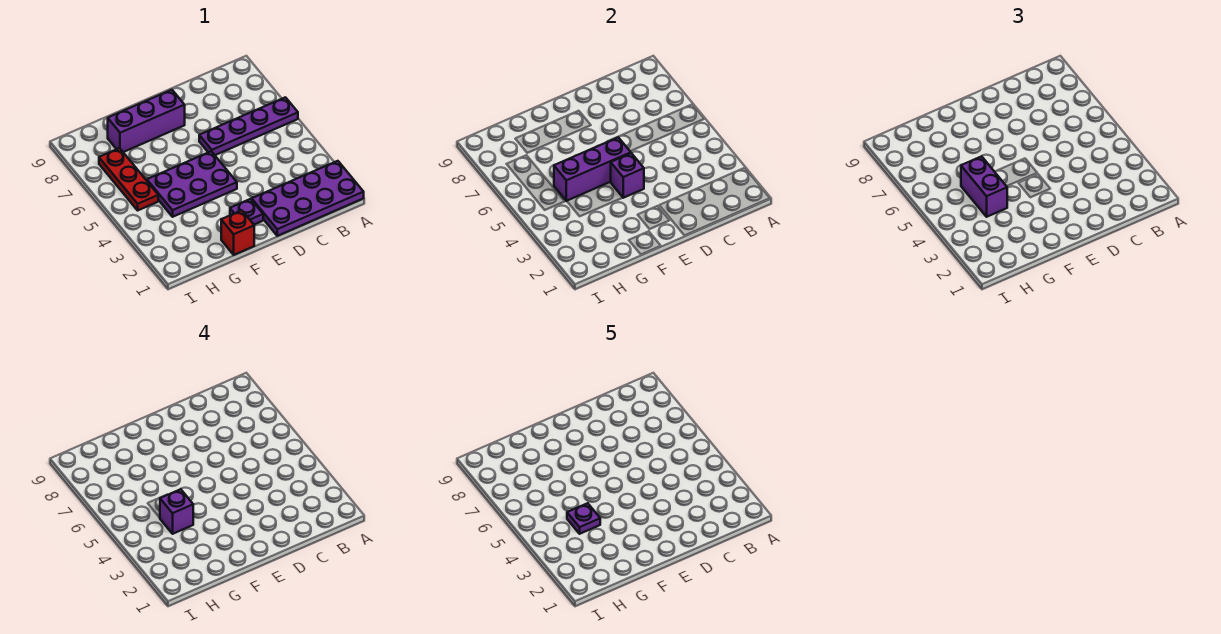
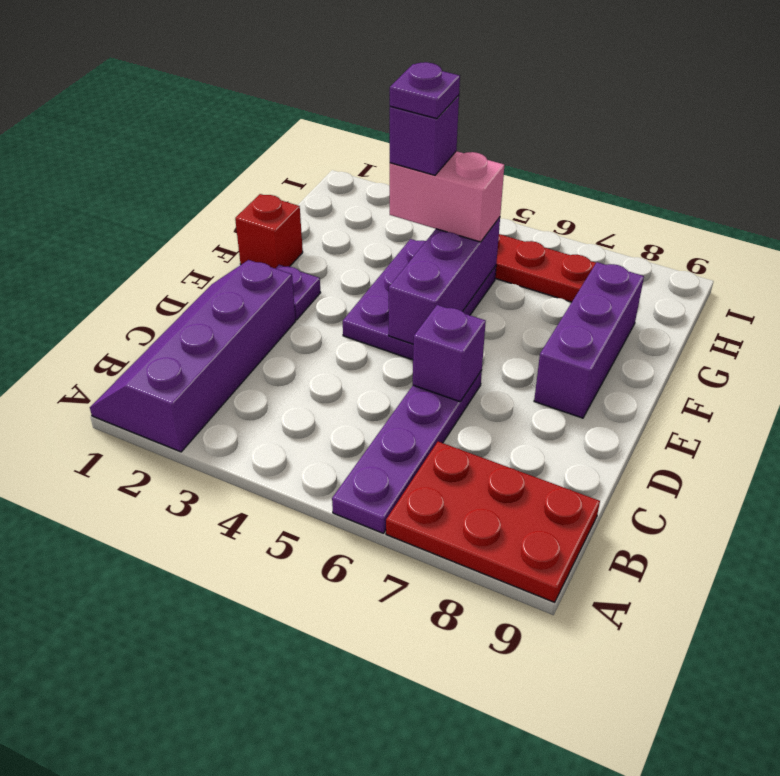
purple plate A1:D2 level 1 -> purple slope A1:D2 level 1 top 2
none -> red plate A7:B9 level 1
purple brick E4 level 2 -> purple brick D6 level 2
purple brick G4:G5 level 3 -> pink brick G4:G5 level 3

